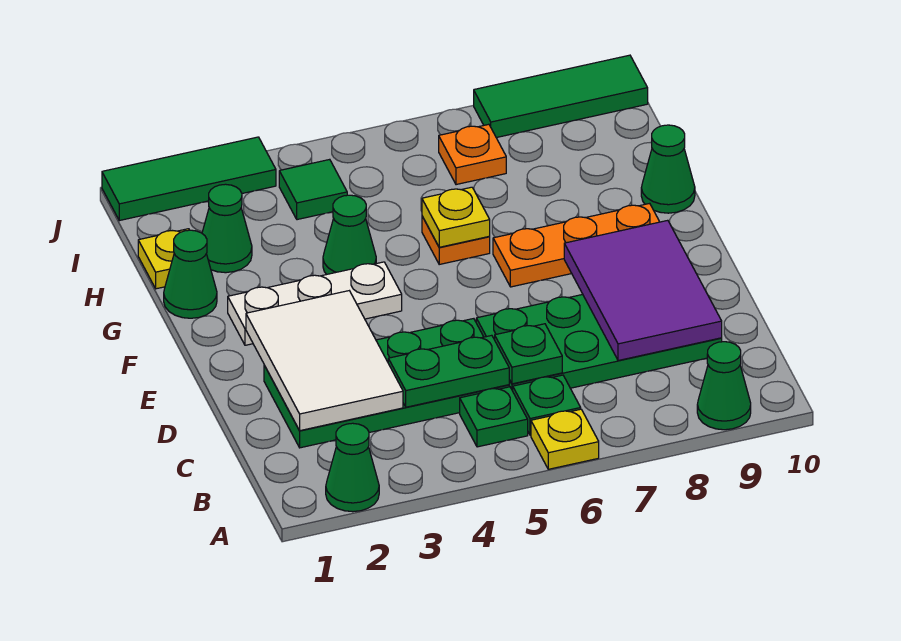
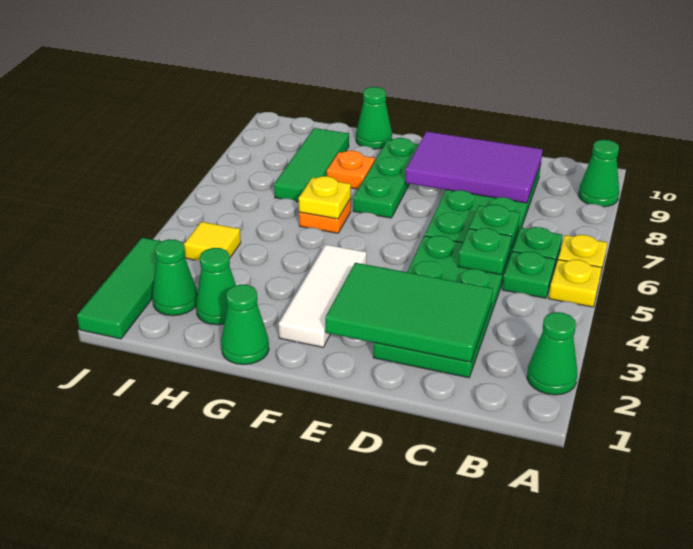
white tile C2:E3 level 2 -> green tile C2:E3 level 2
green plate C4:C5 level 2 -> green plate C5 level 2
white plate F2:F4 level 1 -> white tile F2:F4 level 1
orange plate F7:F9 level 1 -> green plate F7:F9 level 1
green cone G4 level 1 -> green cone I2 level 1
yellow plate H1 level 1 -> yellow plate A5 level 1
green tile I4 level 1 -> yellow tile I4 level 1
orange plate I7 level 1 -> orange plate G8 level 1
green tile J8:J10 level 1 -> green tile H7:H9 level 1

